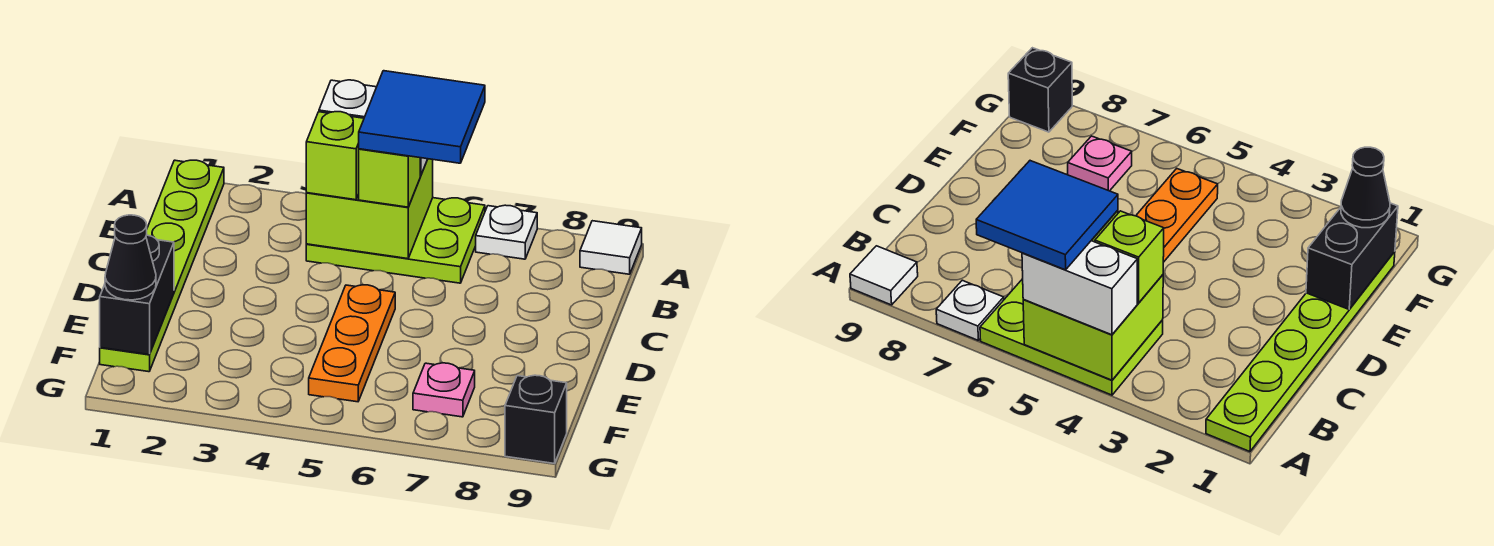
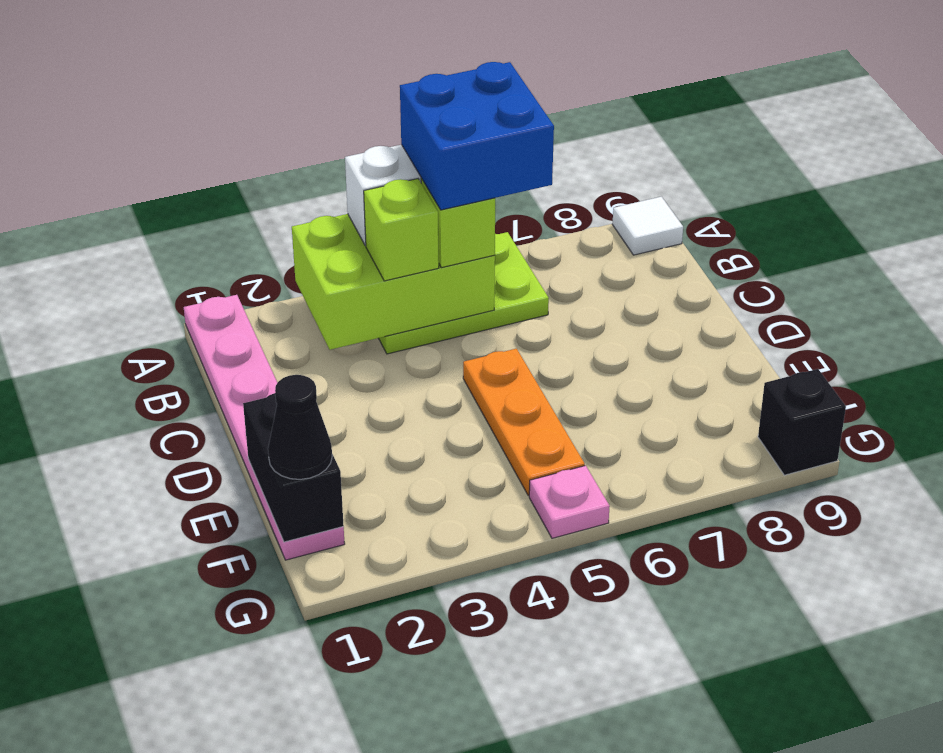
lime plate A1:F1 level 1 -> pink plate A1:F1 level 1
lime brick A4:B5 level 2 -> lime brick A3:B5 level 2
blue tile A5:B6 level 4 -> blue brick A5:B6 level 4
white plate A7 level 1 -> none
pink plate F7 level 1 -> pink plate G5 level 1

